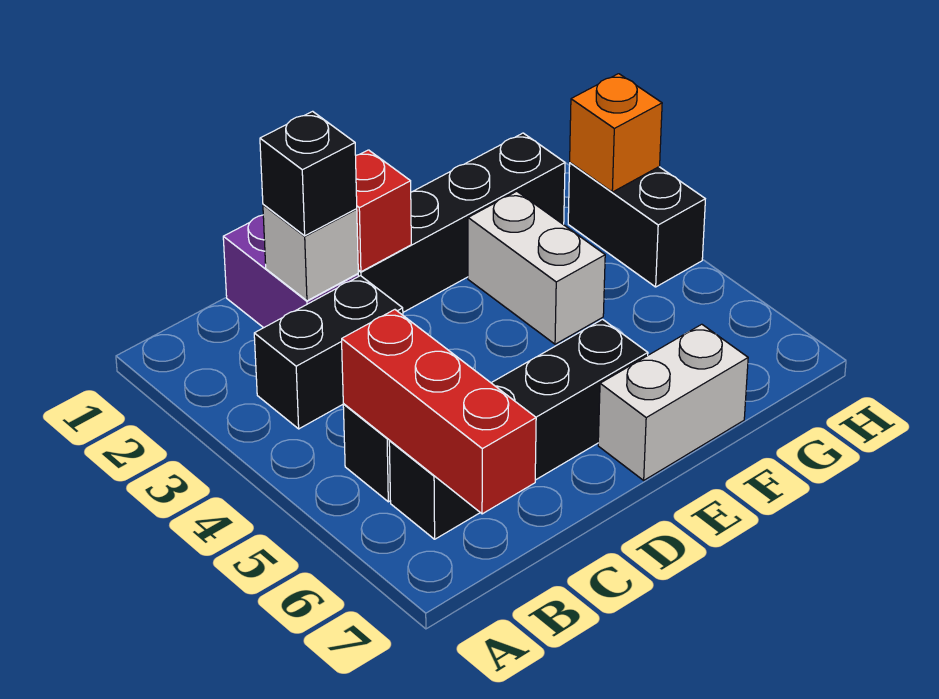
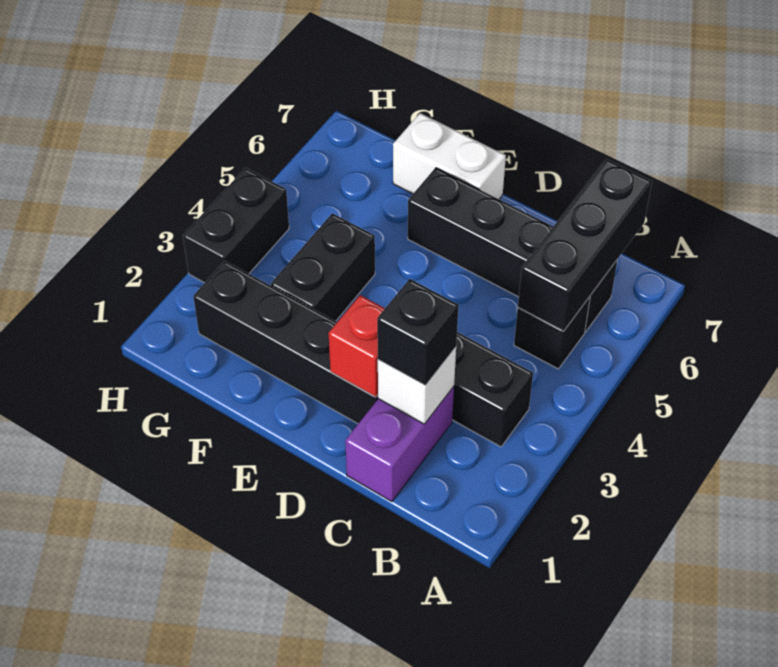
red brick B5:B7 level 2 -> black brick B5:B7 level 2
white brick F3:F4 level 1 -> black brick F3:F4 level 1
orange brick H3 level 2 -> none

